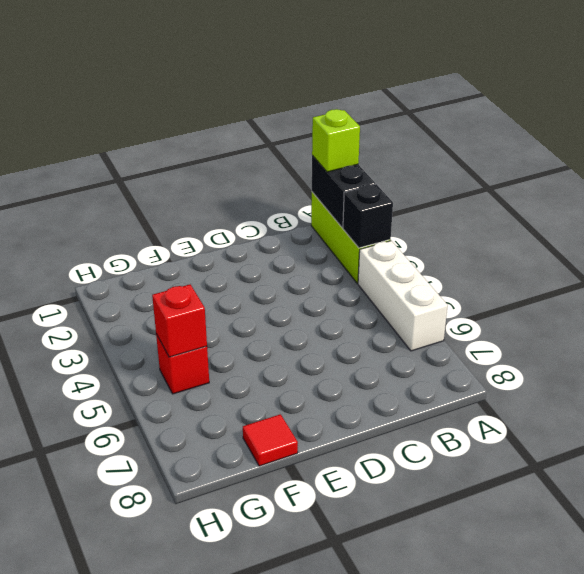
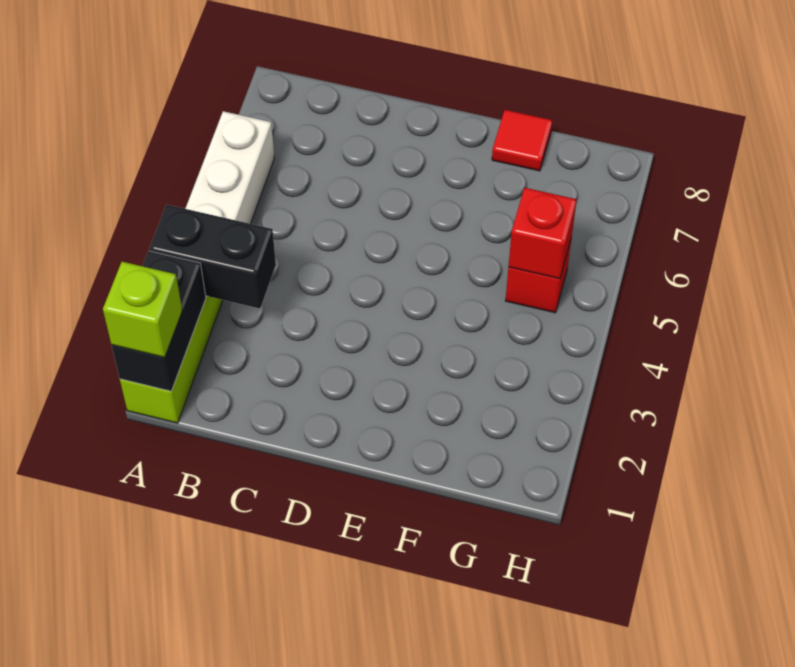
black brick A3 level 2 -> black brick A3:B3 level 2

